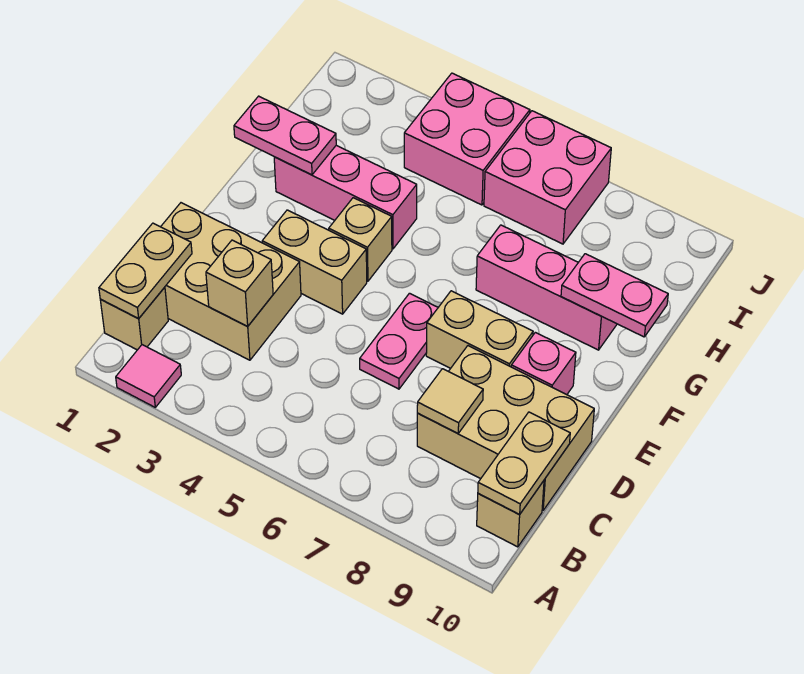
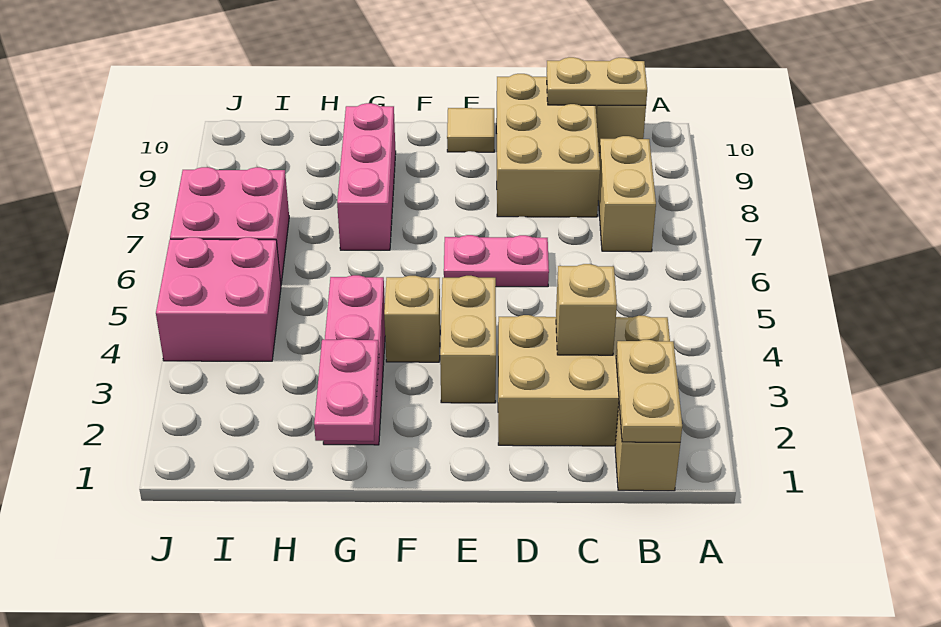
pink tile A2 level 1 -> none
tan plate B1:C1 level 2 -> tan plate B1:B2 level 2
tan brick C1:D3 level 1 -> tan brick B2:D3 level 1
tan tile C8 level 2 -> tan tile E10 level 1
tan brick E7:E8 level 1 -> tan brick B7:B8 level 1
pink brick E9 level 1 -> none
pink plate G9:G10 level 2 -> none

